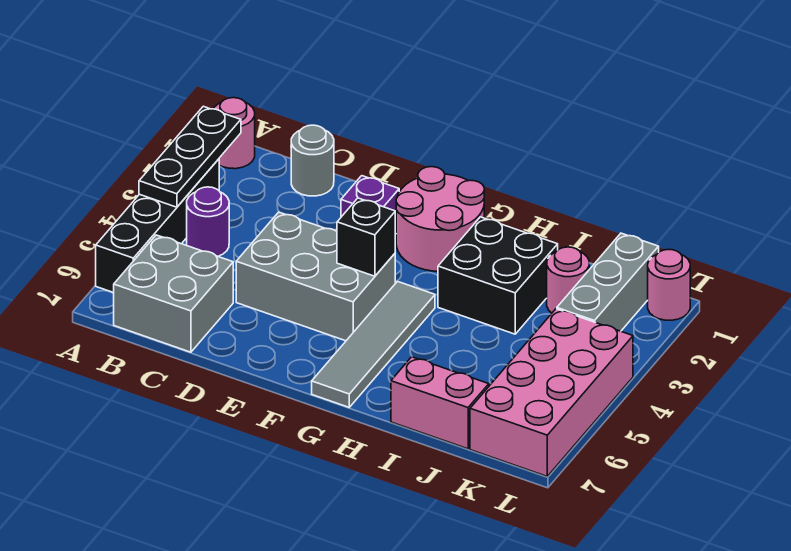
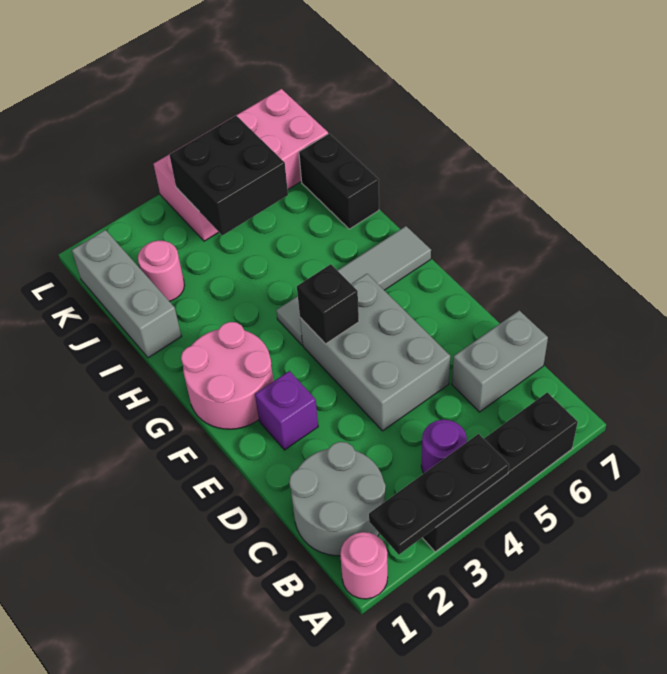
grey brick B6:C7 level 1 -> grey brick C6:C7 level 1
grey round brick C1 level 1 -> grey round brick B1:C2 level 1
black brick H2:I3 level 1 -> black brick J4:K5 level 2
pink brick I7:J7 level 1 -> black brick I7:J7 level 1
grey brick K1:K3 level 1 -> grey brick I1:K1 level 1
pink round brick L1 level 1 -> none

